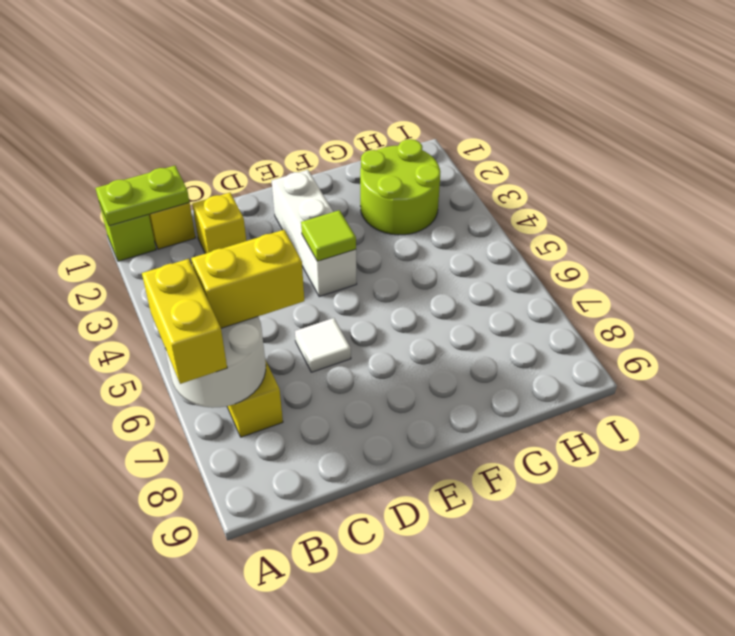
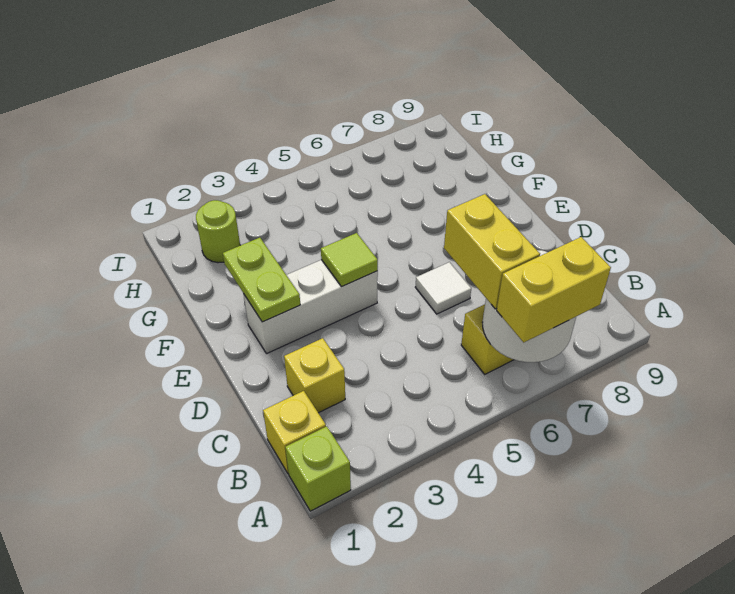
lime plate A1:B1 level 2 -> lime plate E2:F2 level 2
lime round brick G2:H3 level 1 -> lime round brick H2 level 1

